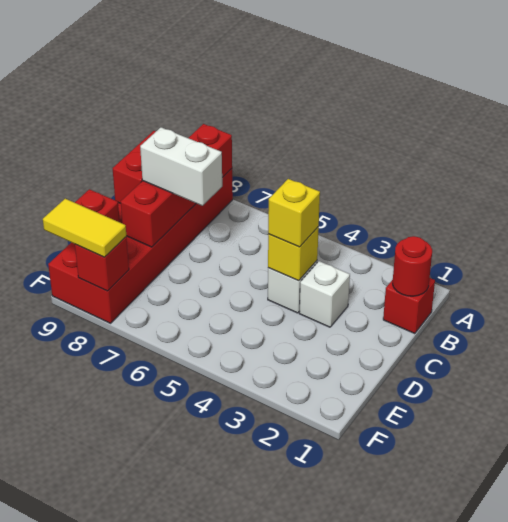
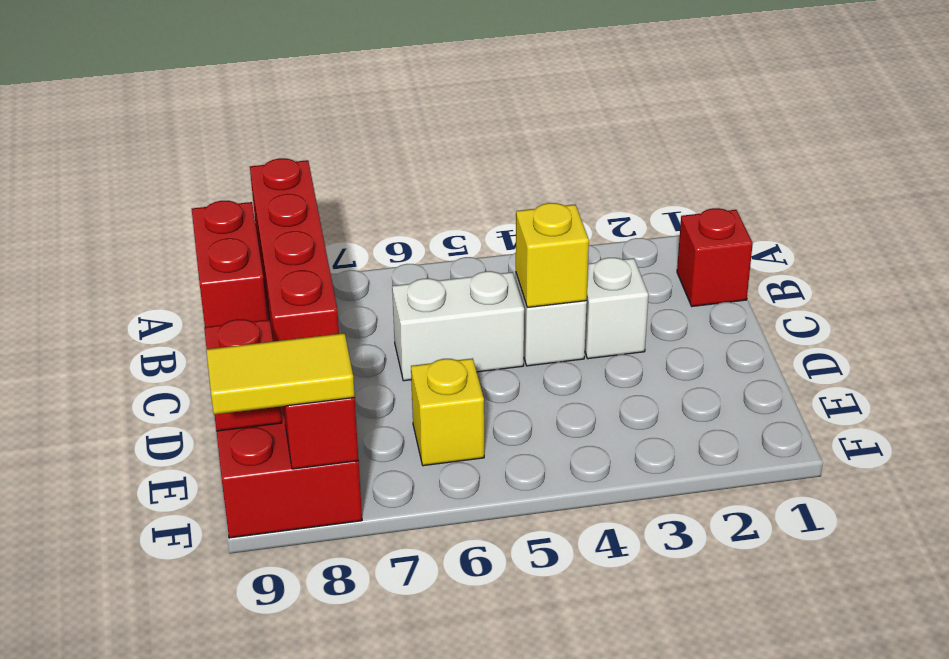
red round brick B1 level 2 -> none
yellow brick C4 level 3 -> yellow brick E6 level 1
white brick C7:C8 level 3 -> white brick C5:C6 level 1

